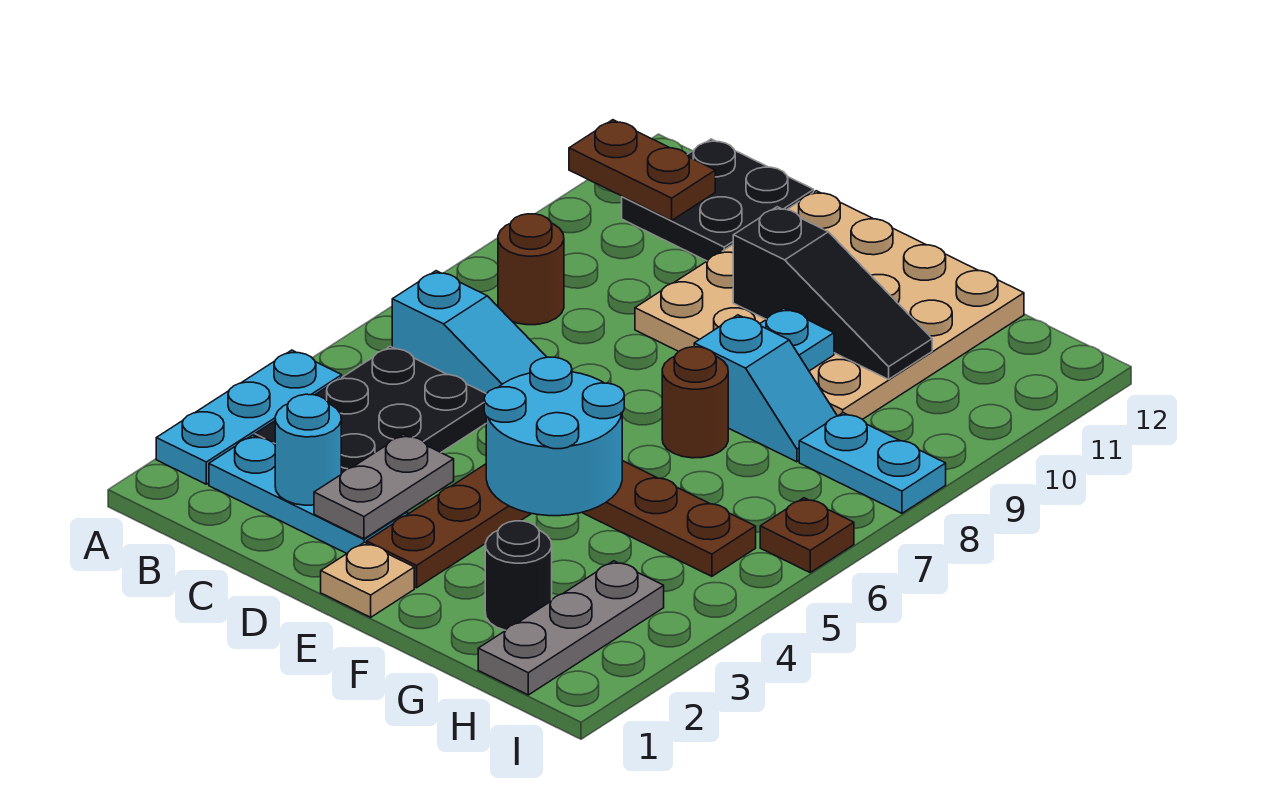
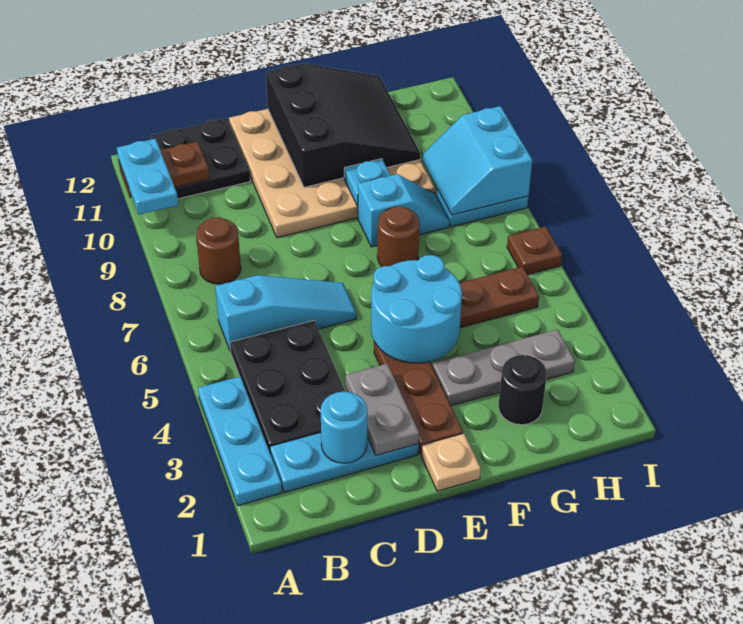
none -> cyan plate A10:A11 level 3
black slope E10:G10 level 2 top E -> black slope E10:G12 level 2 top E
grey plate H1:H3 level 1 -> grey plate F3:H3 level 1
none -> cyan slope H8:I9 level 2 top I

